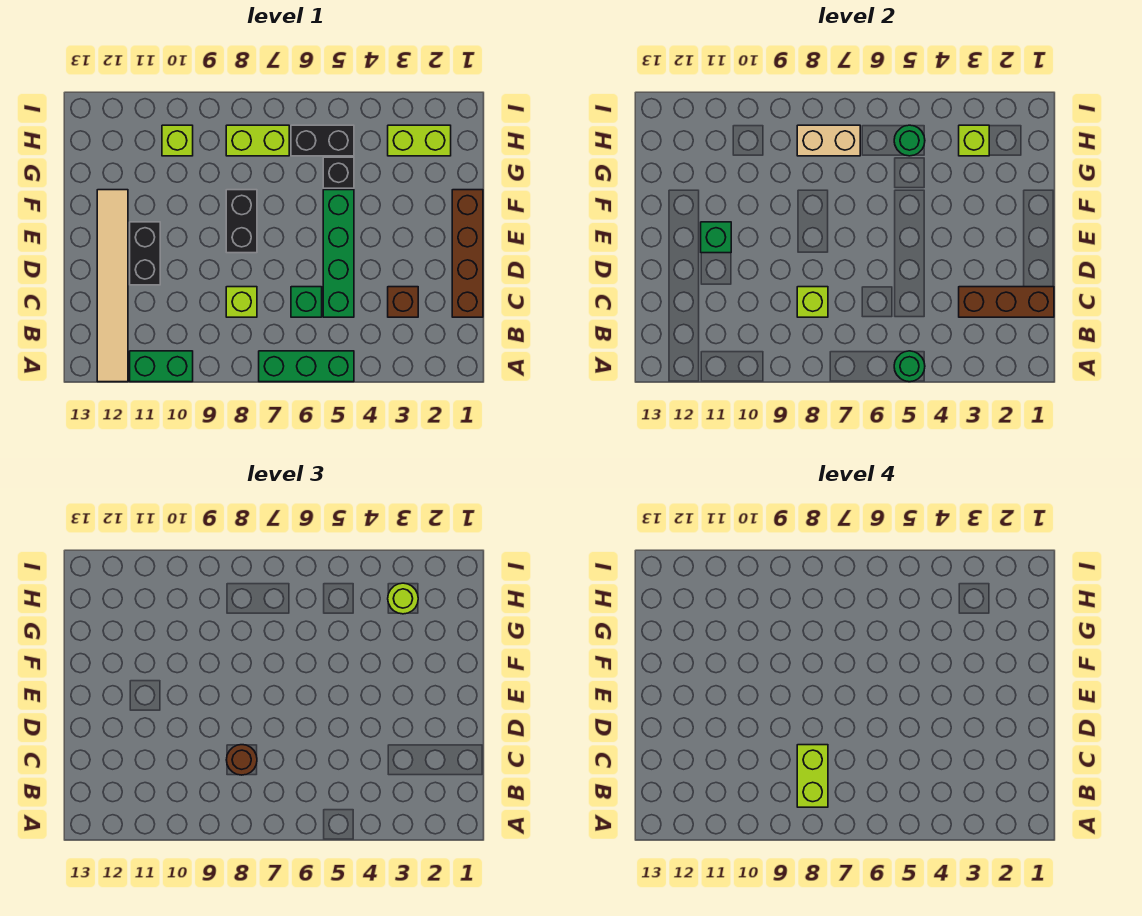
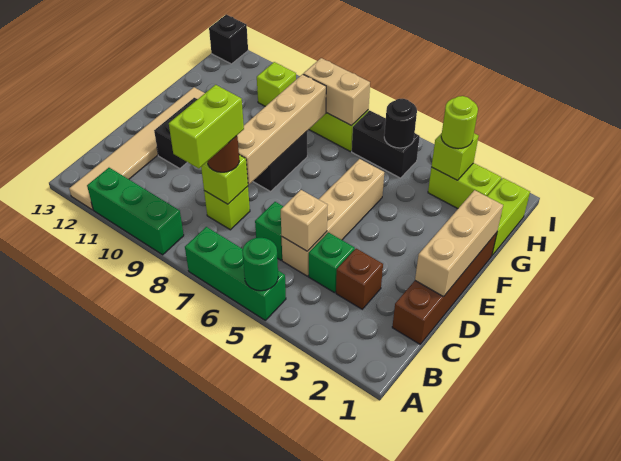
green brick A10:A11 level 1 -> green brick A9:A11 level 1
brown brick C1:C3 level 2 -> none
green brick C5:F5 level 1 -> tan brick C5:F5 level 1
none -> tan brick C5 level 2
none -> tan brick D1:F1 level 2
none -> tan brick D8:G8 level 2
green brick E11 level 2 -> green brick C4 level 1
none -> lime brick G1:H1 level 1
black brick G5 level 1 -> black brick I13 level 1
green round brick H5 level 2 -> black round brick H5 level 2

